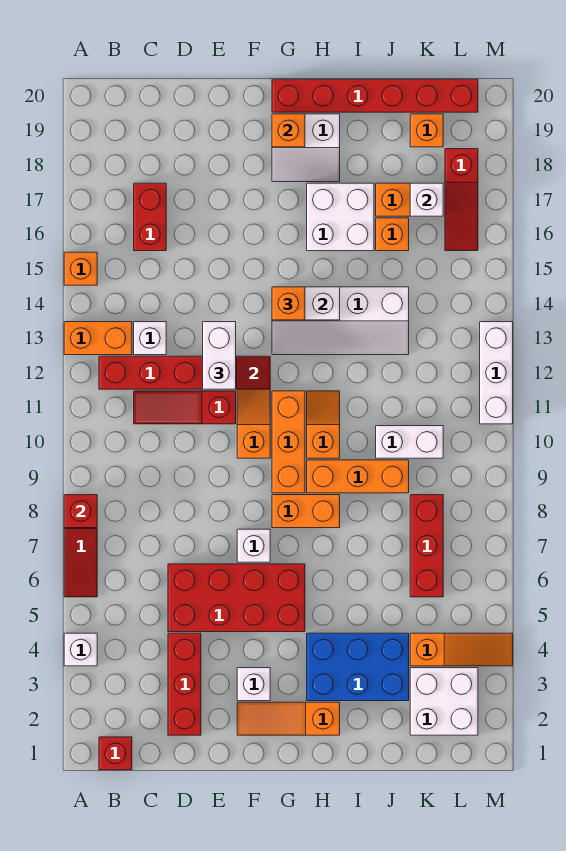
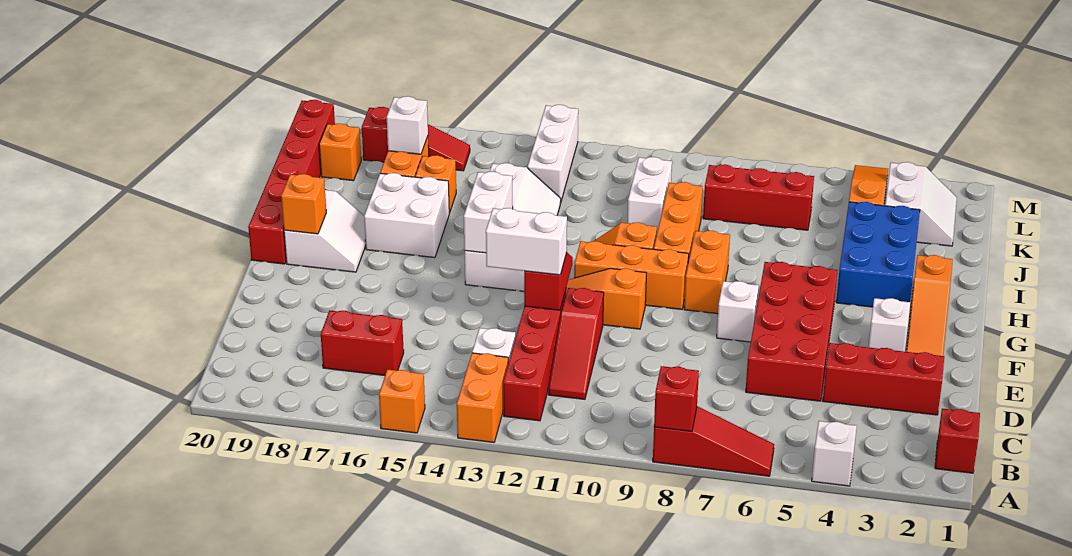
orange brick G14 level 3 -> none
white brick K2:L3 level 1 -> white slope K2:L3 level 1 top 3
white brick M11:M13 level 1 -> white brick K13:M13 level 1

